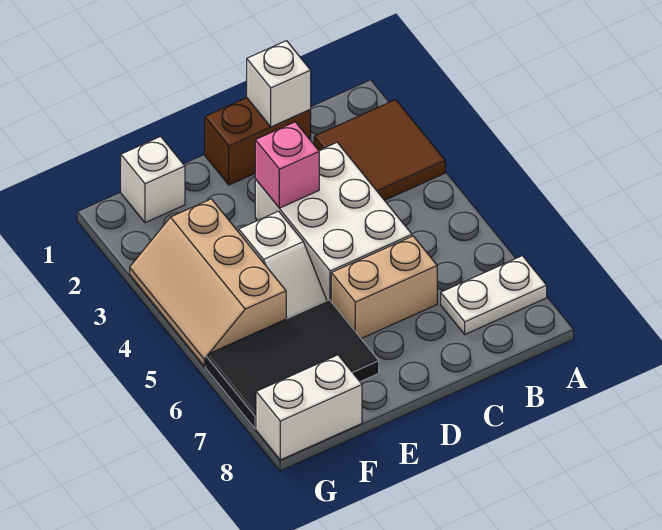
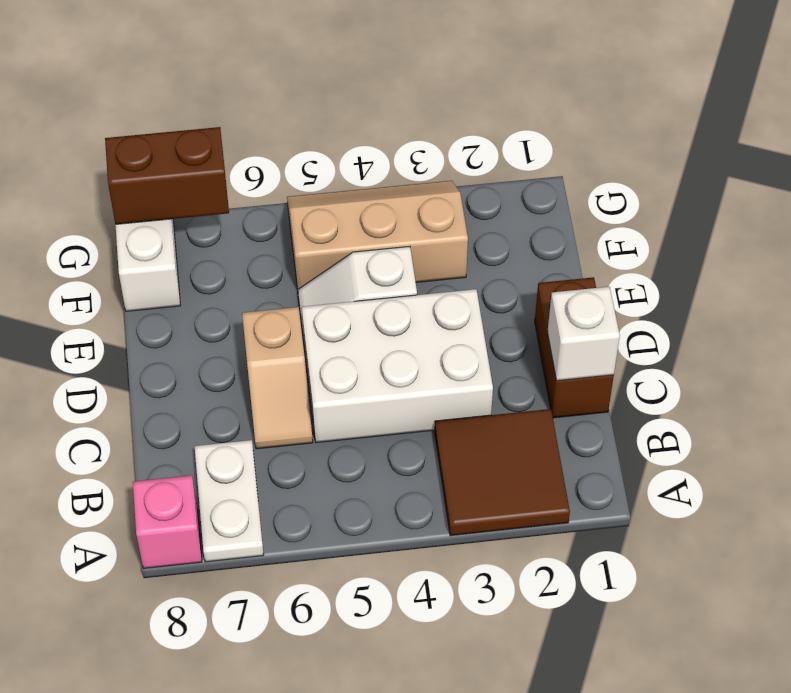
tan brick C6:D6 level 1 -> tan slope C6:D6 level 1 top D
pink brick D3 level 2 -> pink brick A8 level 1
black tile E6:G7 level 1 -> none
white brick F1 level 1 -> none
none -> brown brick G7:G8 level 2

